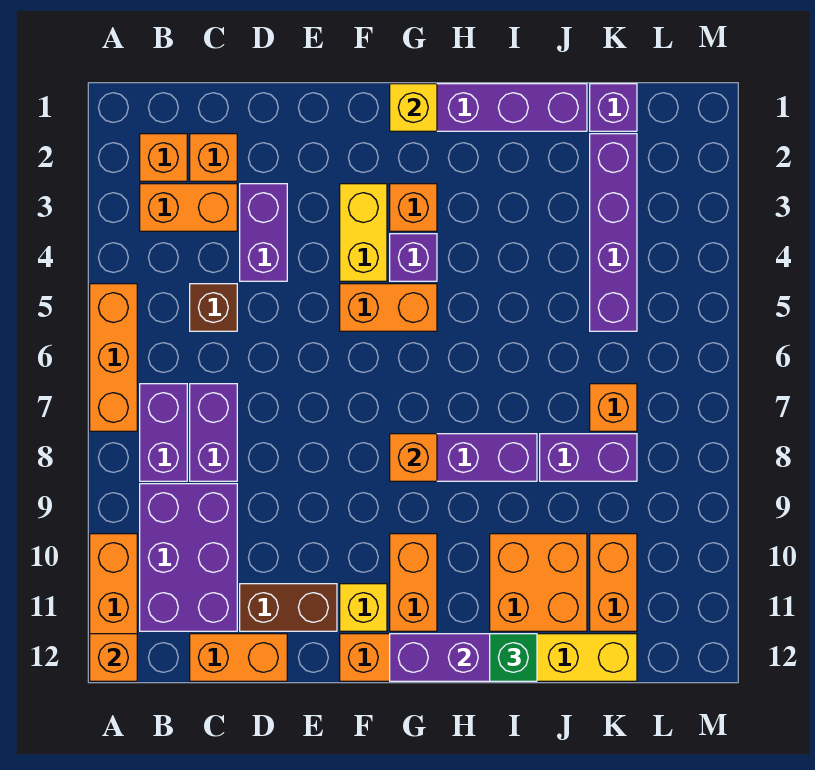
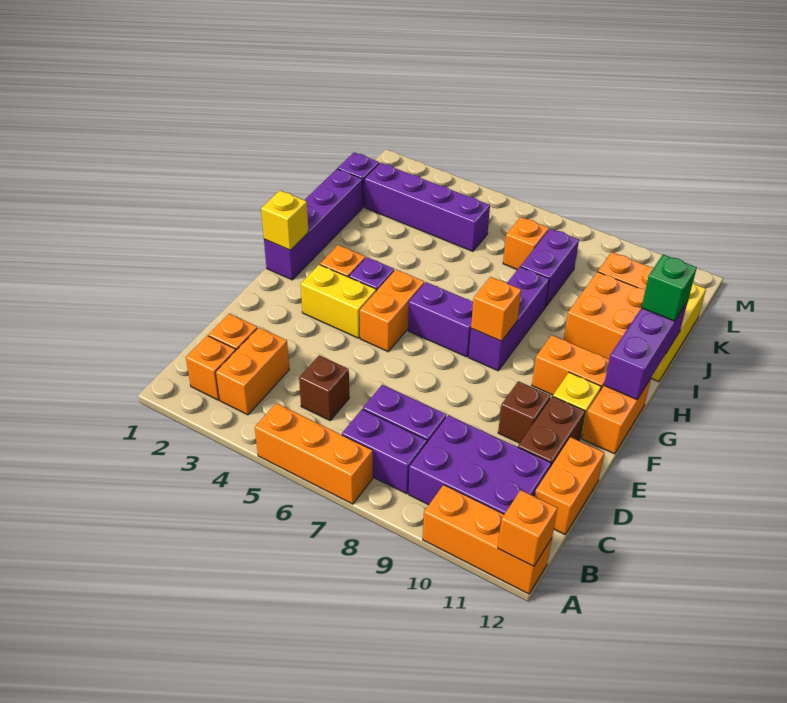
purple brick D3:D4 level 1 -> purple brick G6:G7 level 1
none -> brown brick E10 level 1

